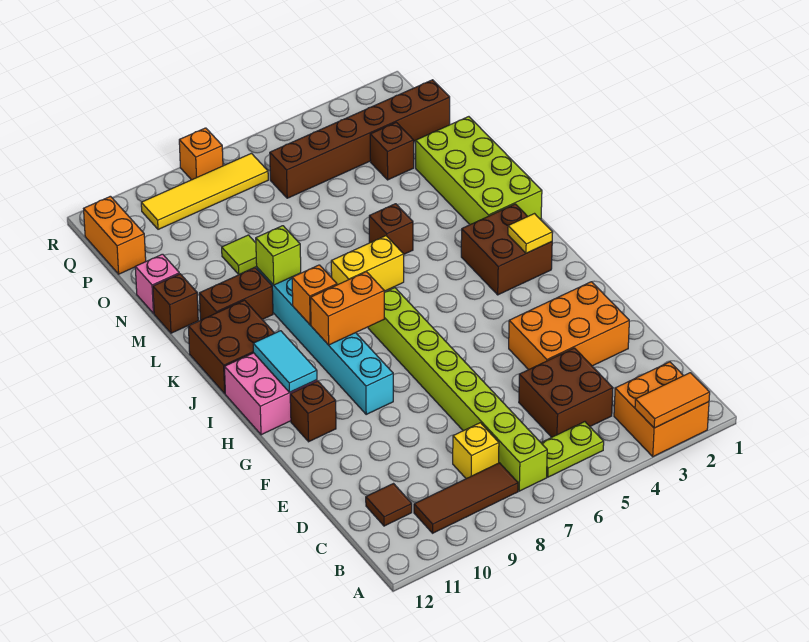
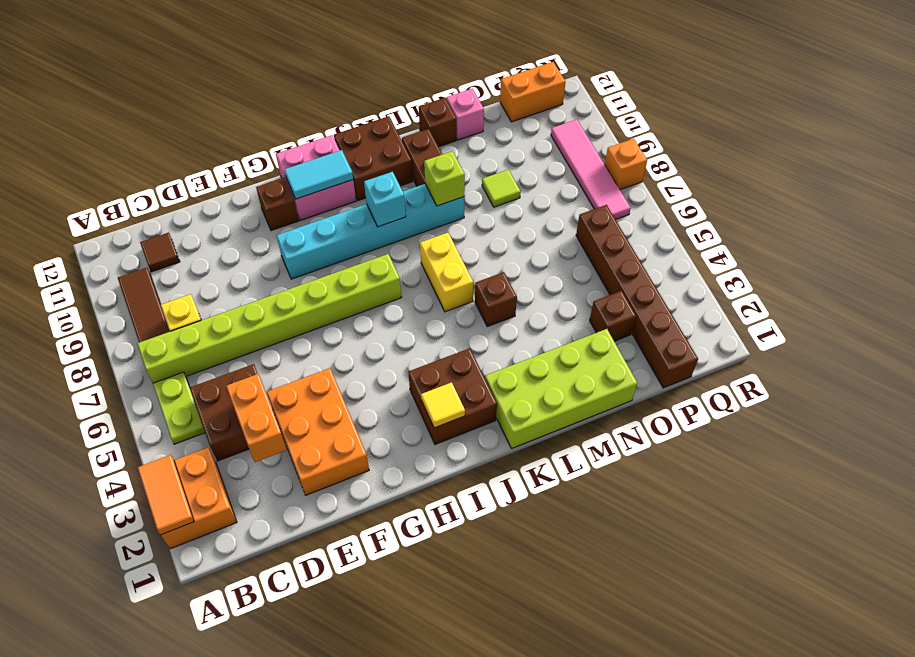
orange brick I8:I9 level 2 -> orange brick D3:D4 level 2
orange brick J9 level 2 -> cyan brick J9 level 2
yellow tile Q7:Q10 level 1 -> pink tile Q7:Q10 level 1

